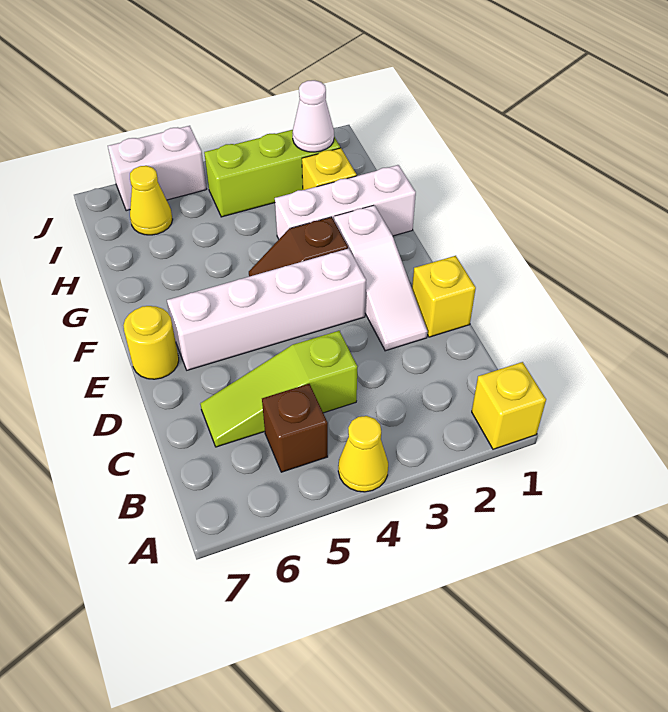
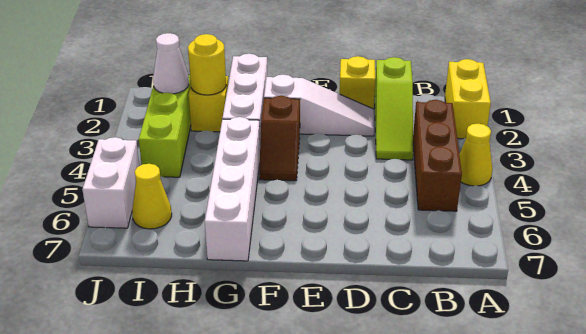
yellow brick A1 level 1 -> yellow brick A1:A2 level 1
brown brick B5 level 1 -> brown brick B3:B5 level 1
lime slope C4:C6 level 1 top 4 -> lime slope C1:C3 level 1 top 1
white brick E3:E6 level 1 -> white brick G4:G7 level 1
yellow round brick E7 level 1 -> yellow round brick H2 level 2

